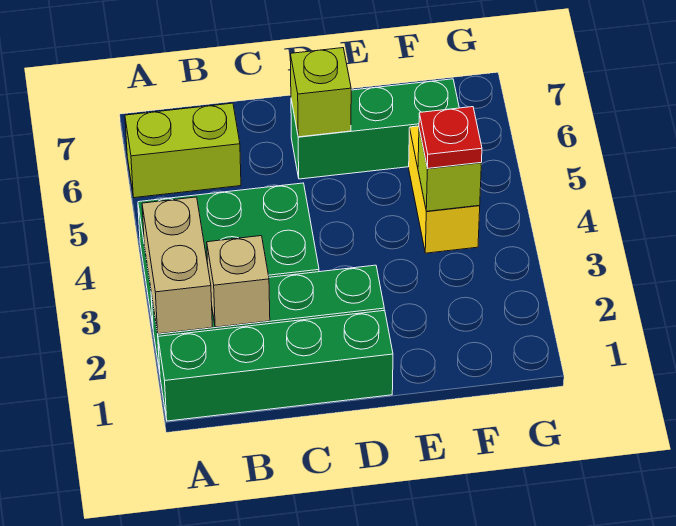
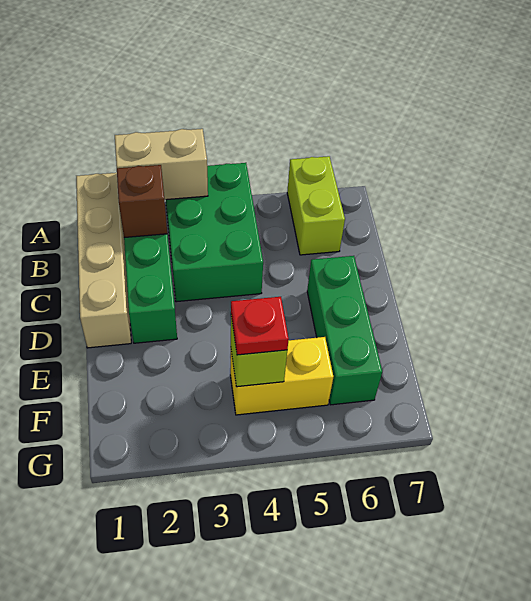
green brick A1:D1 level 1 -> tan brick A1:D1 level 1
tan brick B2 level 2 -> brown brick B2 level 2
lime brick D6 level 2 -> none

